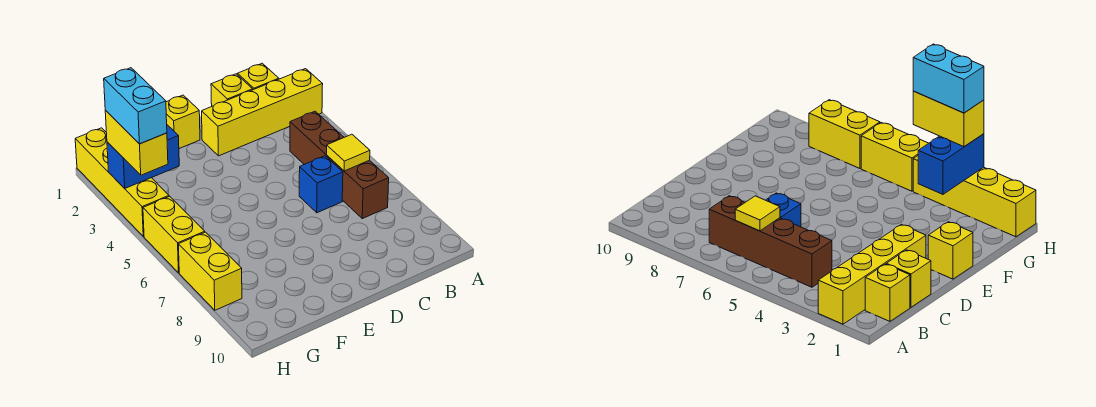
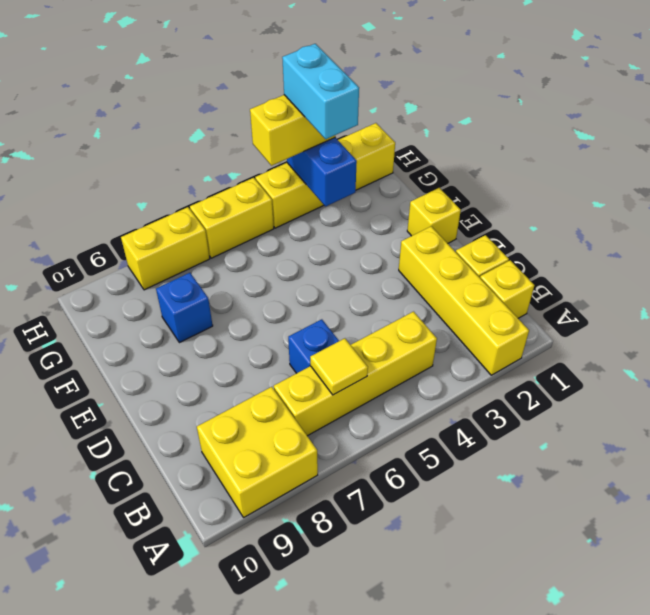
none -> yellow brick A8:B9 level 1
brown brick B4:B7 level 1 -> yellow brick B4:B7 level 1
none -> blue brick F8 level 1
cyan brick H3:H4 level 4 -> cyan brick G3:H3 level 4

